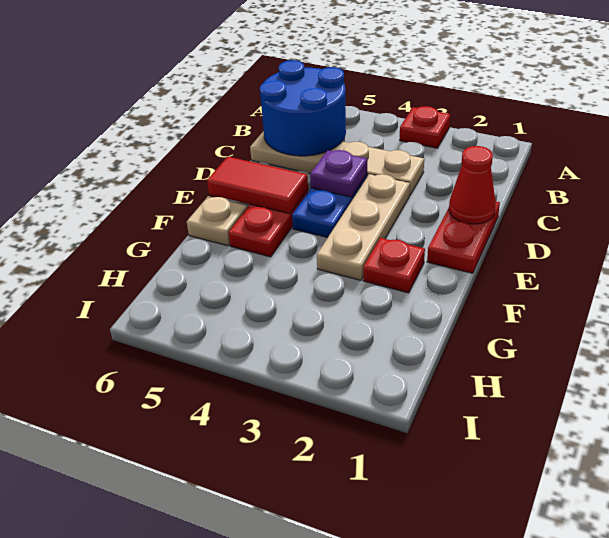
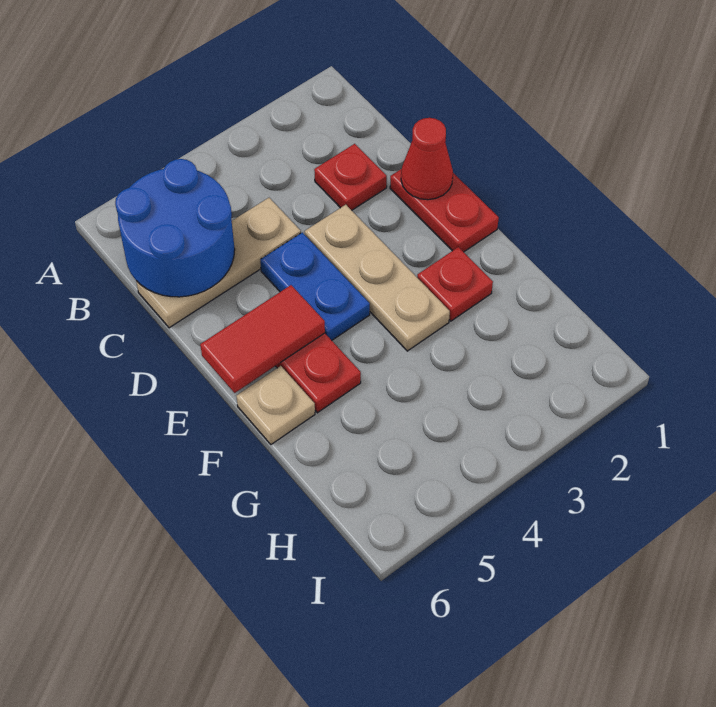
red plate A3 level 1 -> red plate C2 level 1
tan plate C3:C6 level 1 -> tan plate C4:C6 level 1
purple plate D4 level 2 -> none

